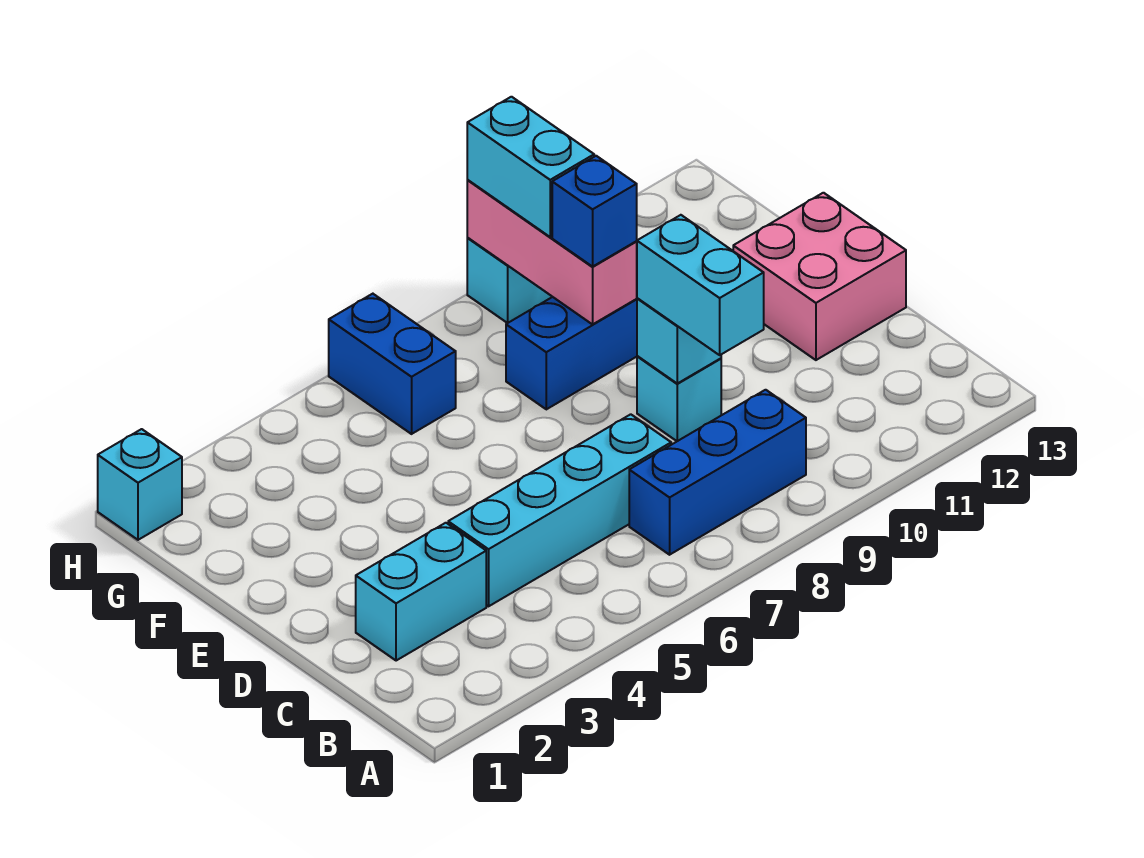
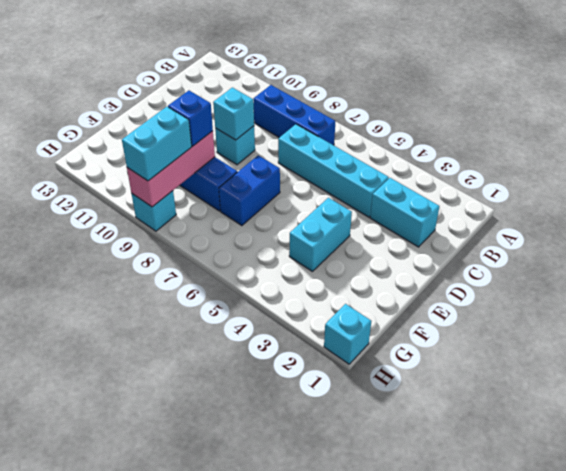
cyan brick C9:D9 level 3 -> cyan brick E4:F4 level 1
pink brick D12:E13 level 1 -> none
blue brick G6:H6 level 1 -> blue brick E7:F7 level 1

